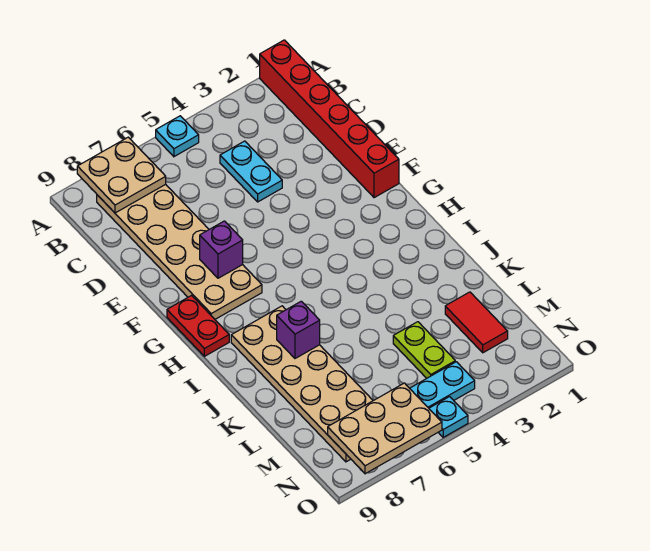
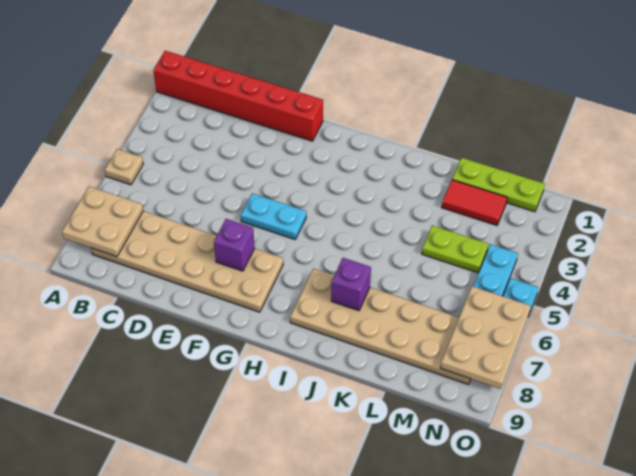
cyan plate A5 level 1 -> tan plate A5 level 1
cyan plate C4:D4 level 1 -> cyan plate F5:G5 level 1
red plate G9:H9 level 1 -> none
none -> lime plate L1:N1 level 1

